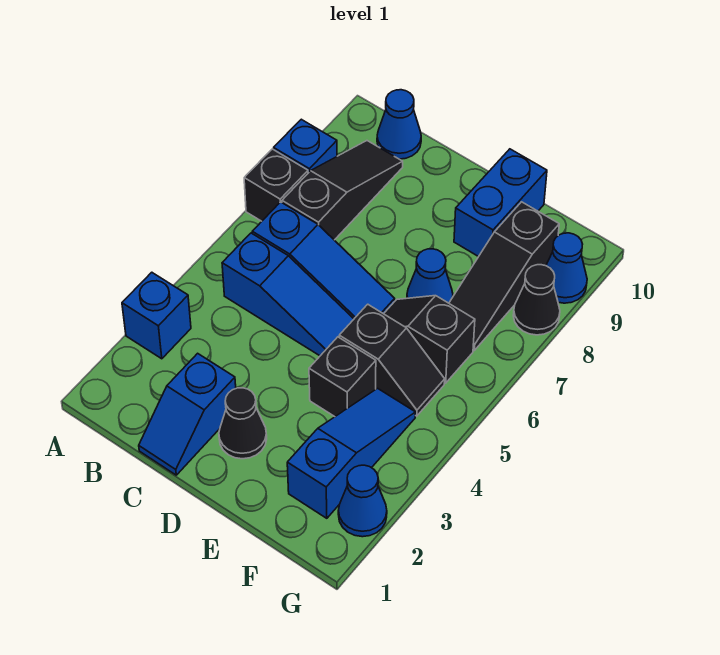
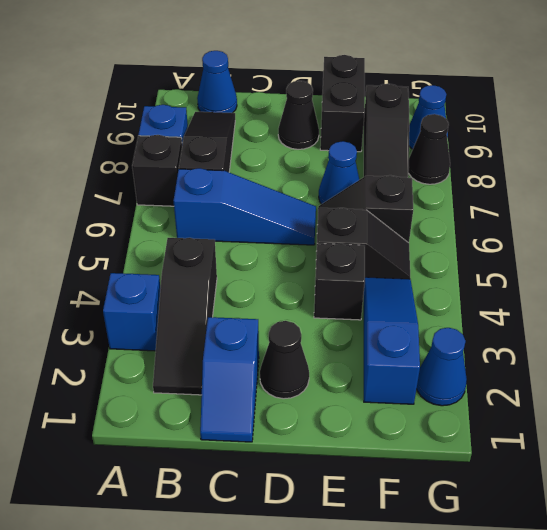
none -> black slope B2:B4 level 1 top 4
blue slope B5:D5 level 1 top B -> none
none -> black cone D9 level 1
blue brick E9:E10 level 1 -> black brick E9:E10 level 1

